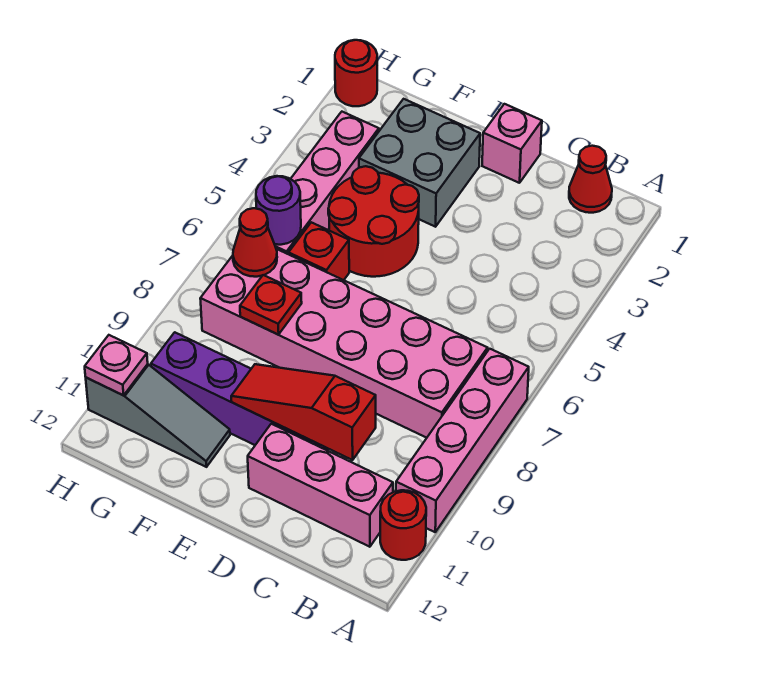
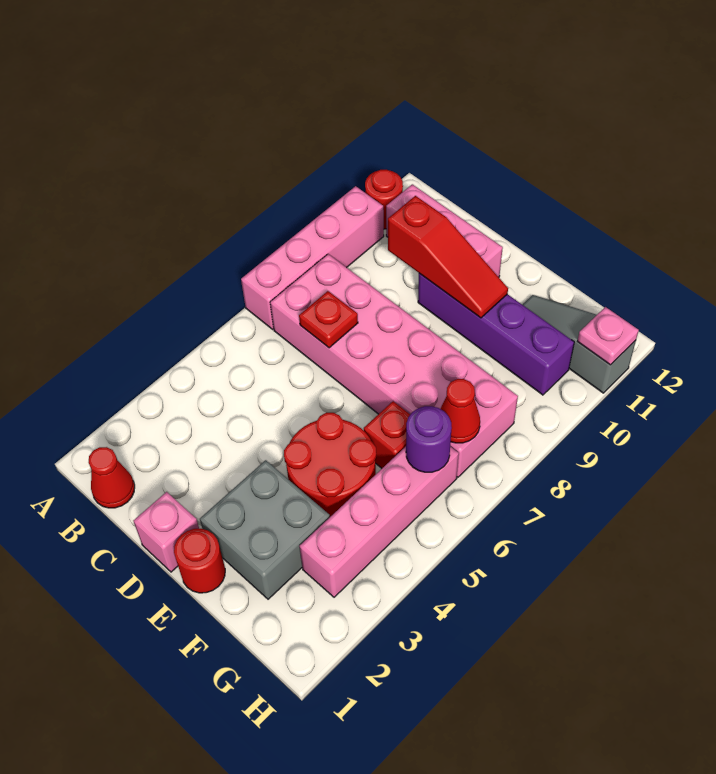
red plate F8 level 2 -> red plate C7 level 2
red round brick H1 level 1 -> red round brick E1 level 1

